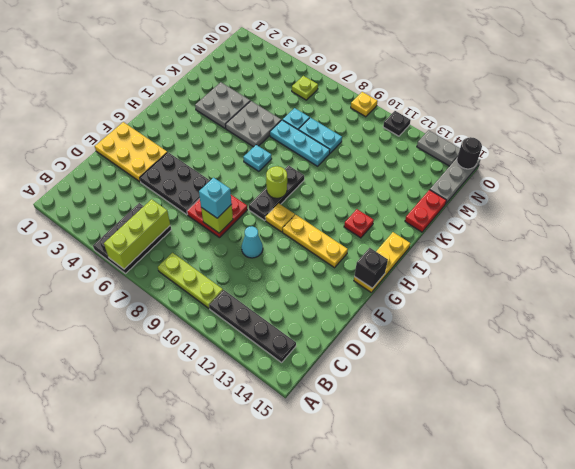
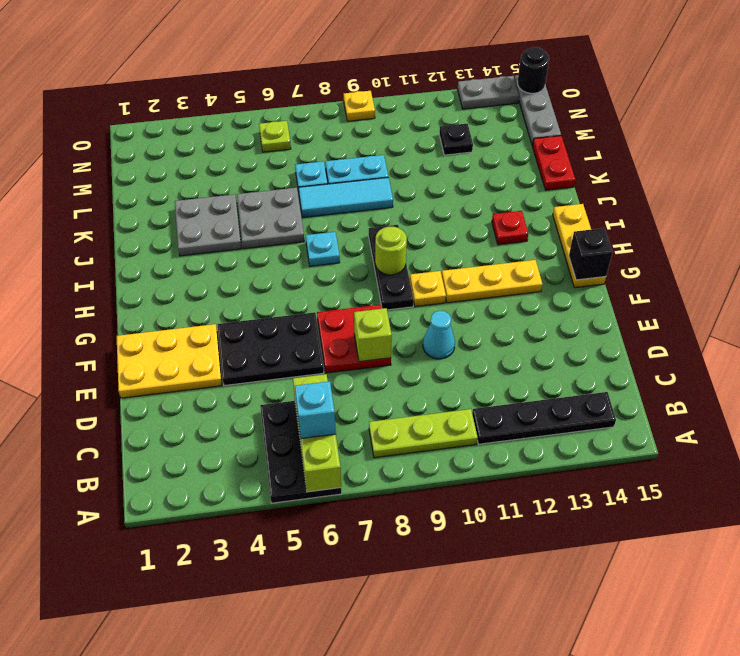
cyan brick E8 level 3 -> cyan brick B6 level 3
cyan plate K7:K9 level 1 -> cyan tile K7:K9 level 1
black plate O11 level 1 -> black plate M12 level 1

